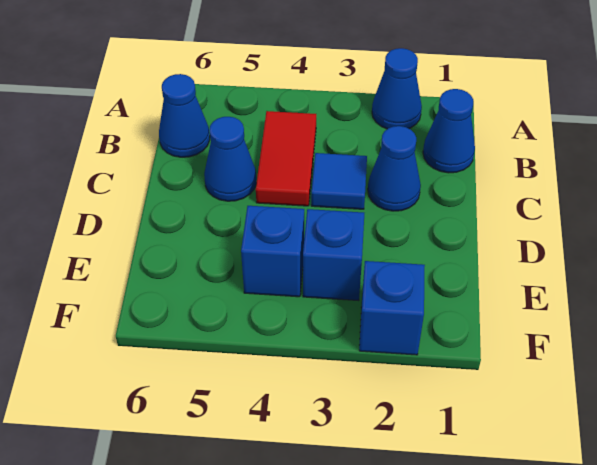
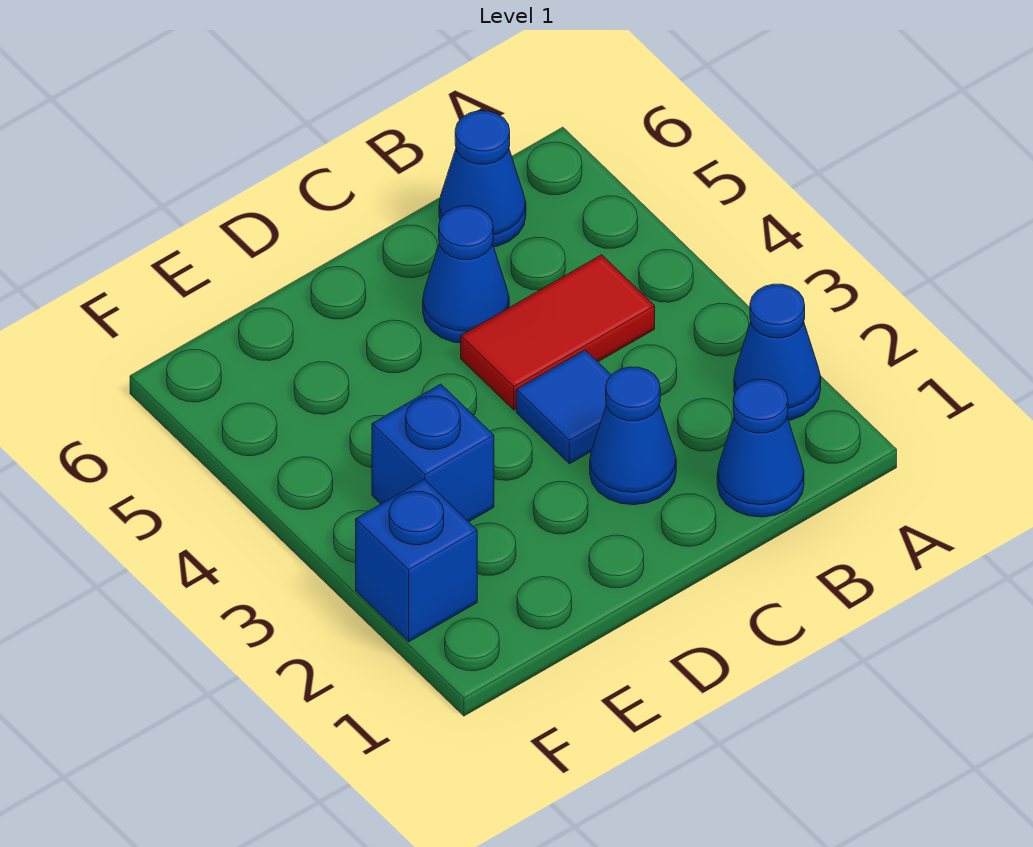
blue brick E4 level 1 -> none

